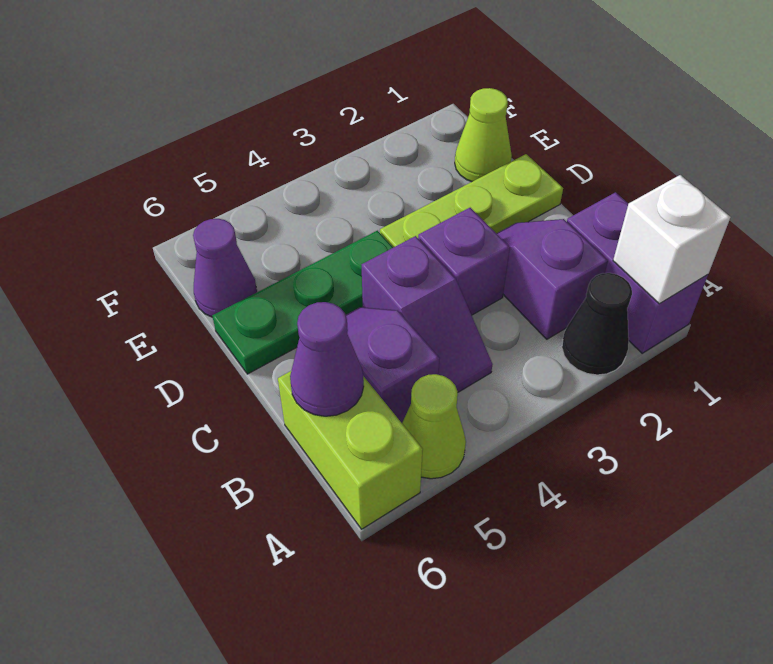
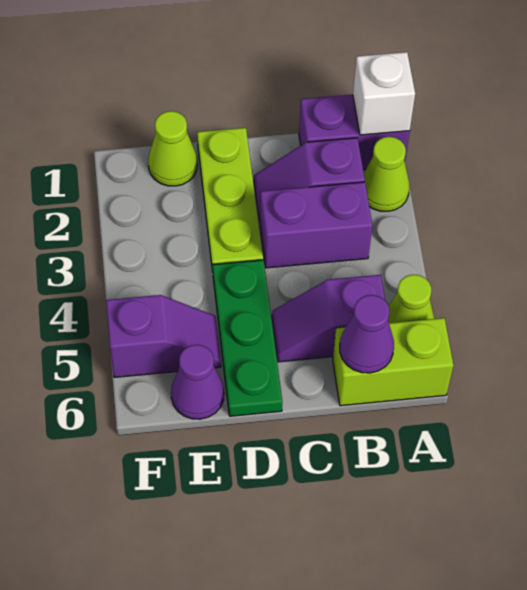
black cone A2 level 1 -> lime cone A2 level 1
purple slope B4:C4 level 1 top C -> purple slope E5:F5 level 1 top F
purple brick C3 level 1 -> purple brick B3:C3 level 1

